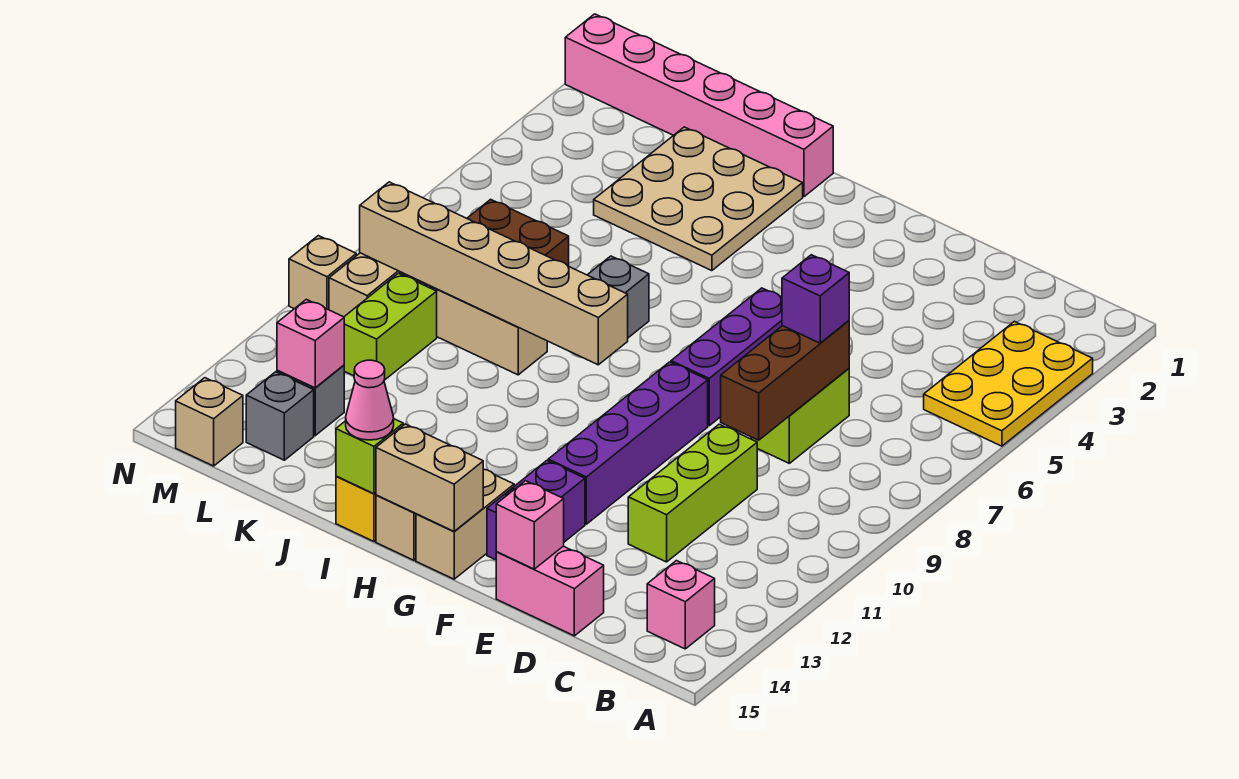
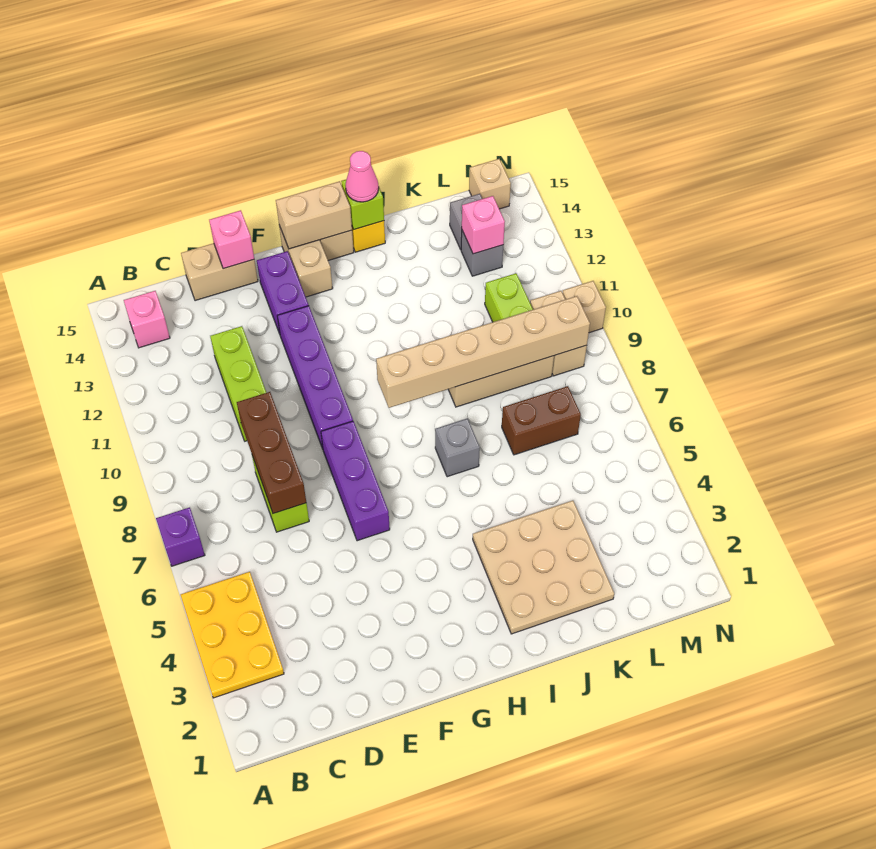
purple brick D7 level 3 -> purple brick A7 level 1
pink brick D15:E15 level 1 -> tan brick D15:E15 level 1
pink brick I1:N1 level 1 -> none

